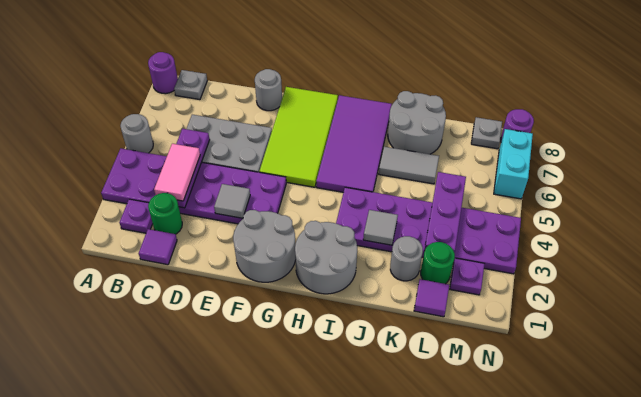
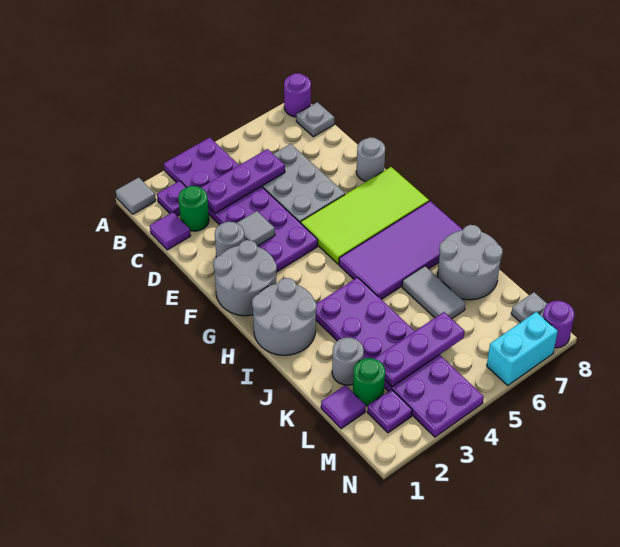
grey round brick A5 level 1 -> grey round brick E2 level 1
pink tile C3:C4 level 3 -> none
grey tile J3 level 2 -> grey tile A1 level 1

